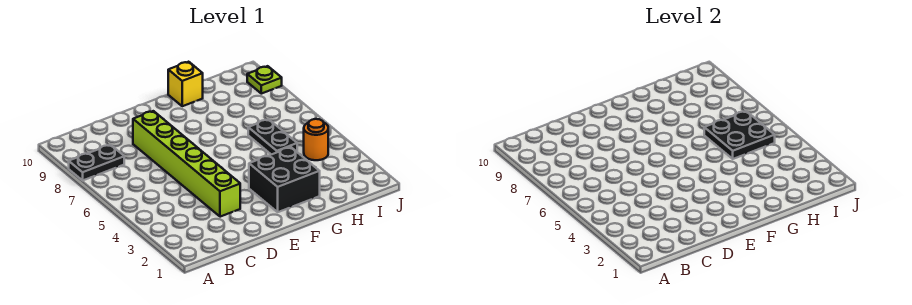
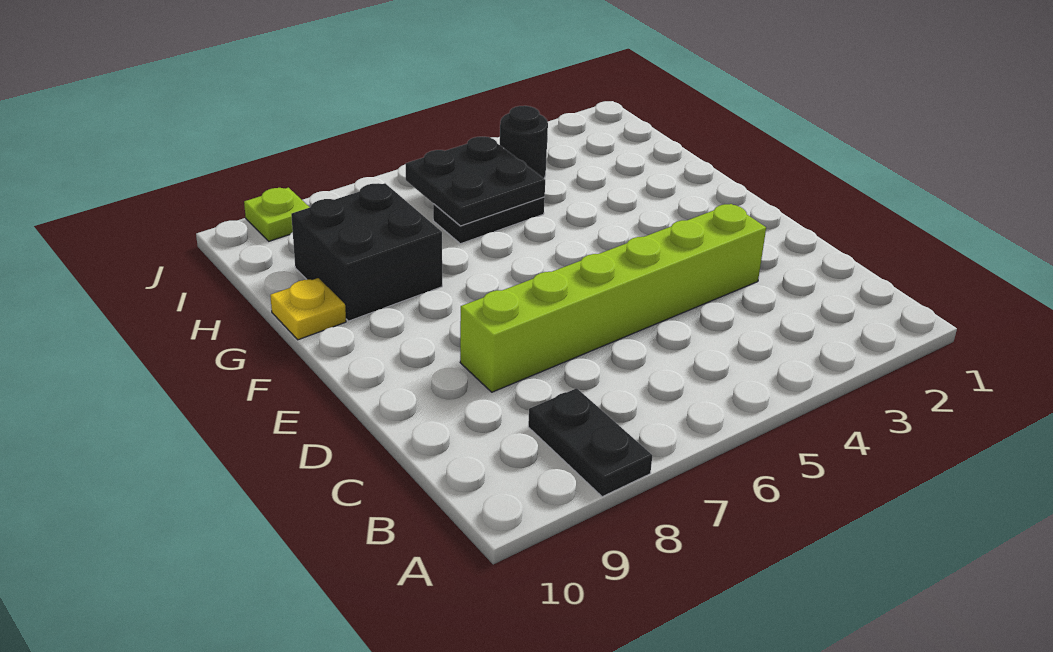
black brick F2:G3 level 1 -> black brick G8:H9 level 1
yellow brick G10 level 1 -> yellow plate G10 level 1
orange round brick I4 level 1 -> black round brick I4 level 1

